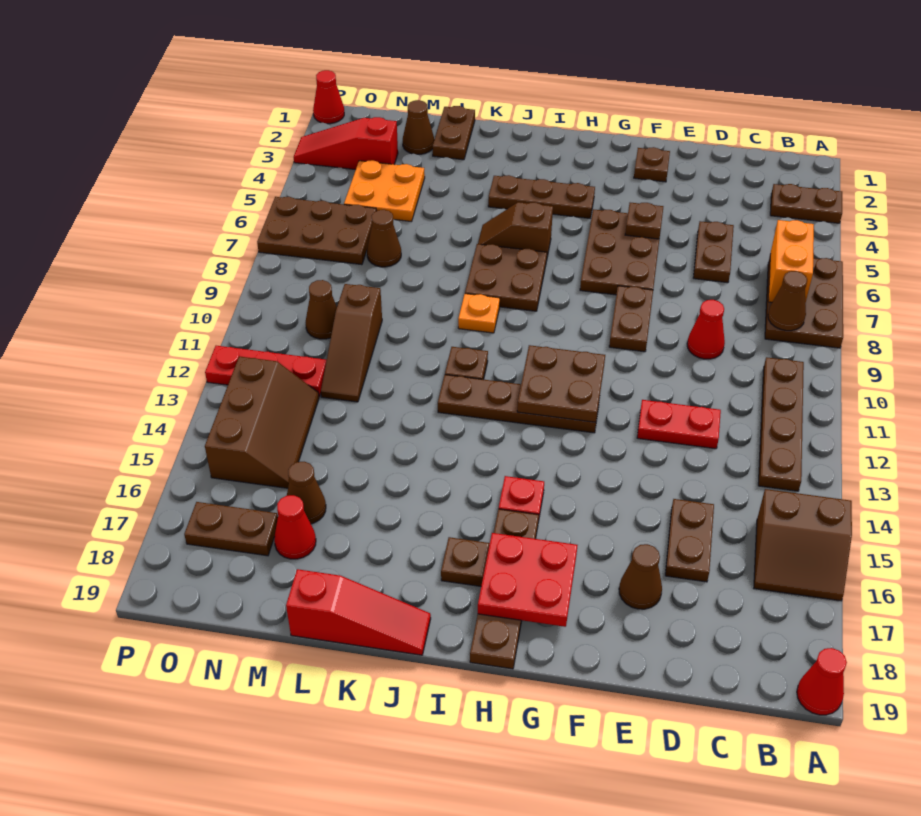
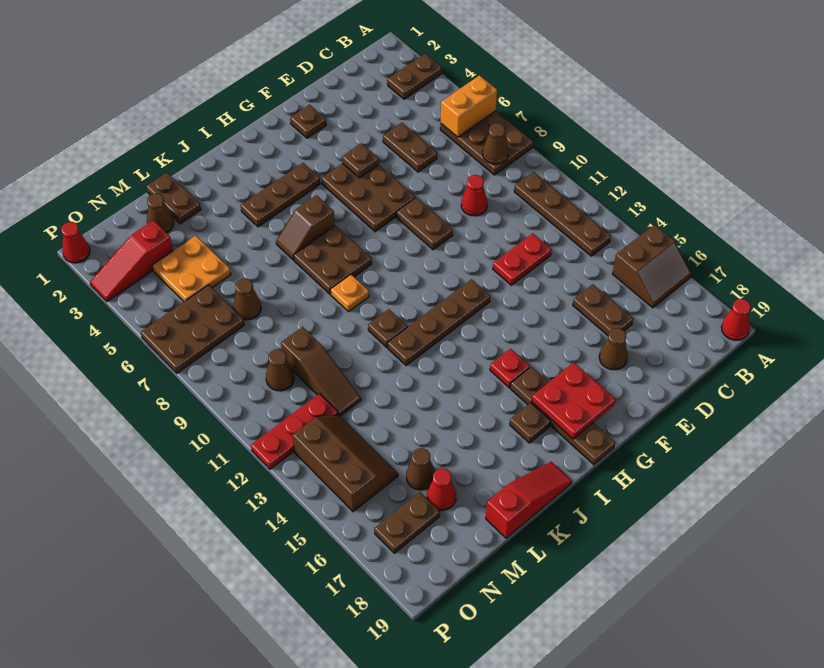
orange brick B6:B7 level 2 -> orange brick A6:B6 level 2
brown plate G11:H12 level 2 -> none

